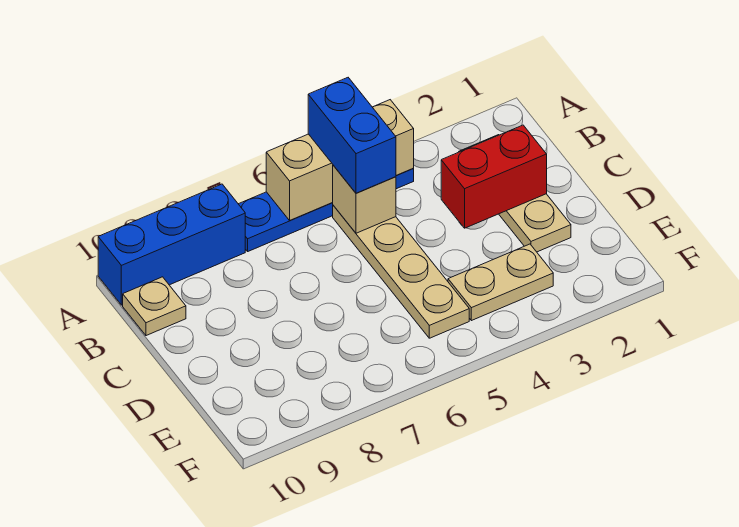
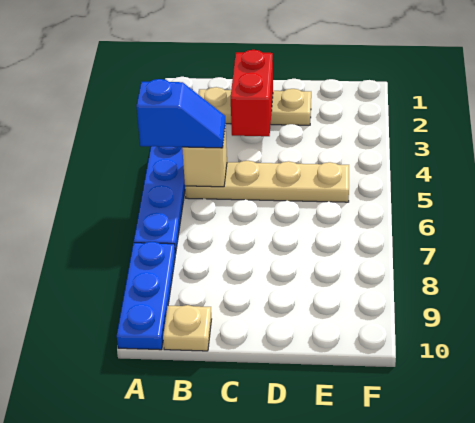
tan brick A4:A6 level 2 -> none
blue brick A5:B5 level 3 -> blue slope A5:B5 level 3 top A
blue brick A8:A10 level 1 -> blue plate A8:A10 level 1
tan plate E3:E4 level 1 -> none

